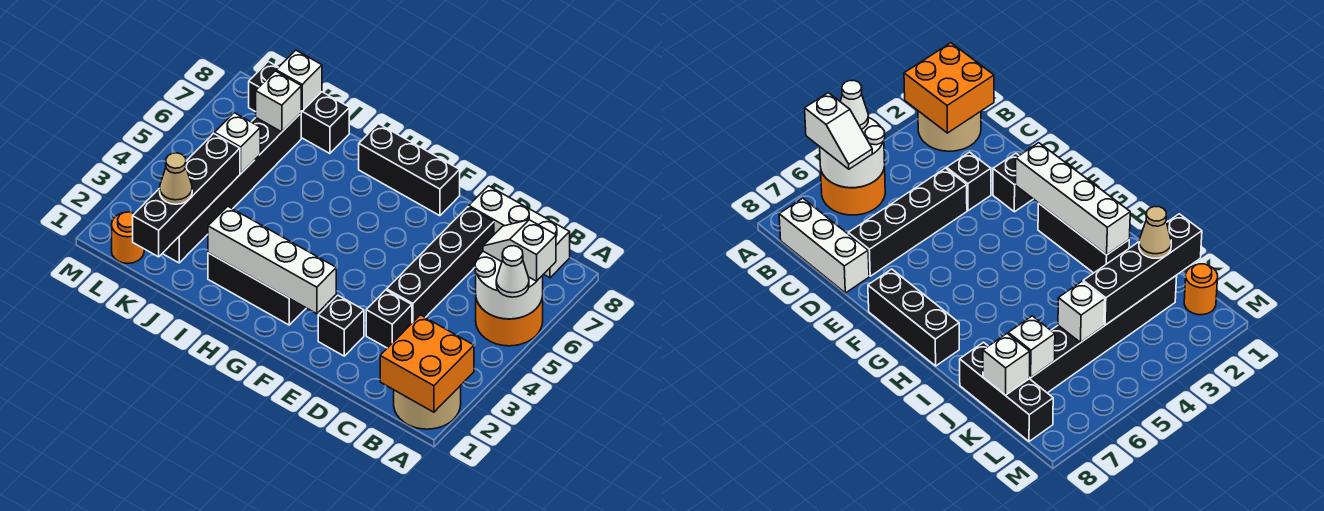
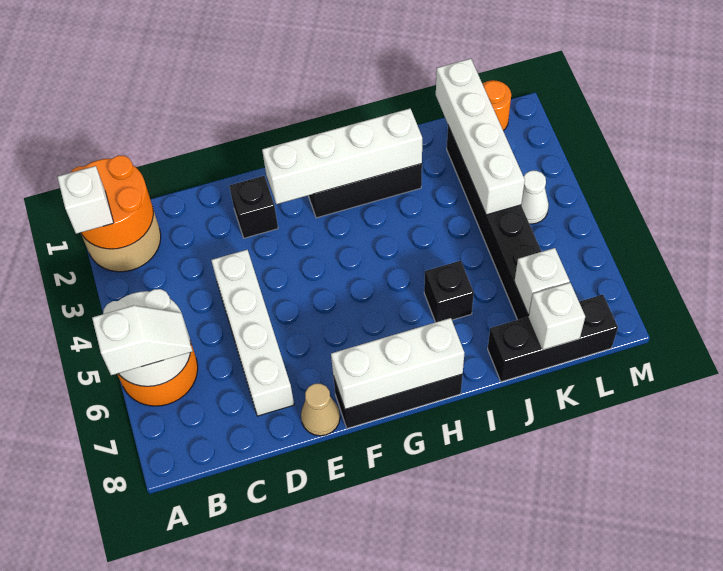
orange brick A1:B2 level 2 -> orange round brick A1:B2 level 2
white cone A5 level 3 -> white cone L4 level 1
white brick B8:D8 level 1 -> white brick F8:H8 level 2
black brick D3 level 1 -> black brick I6 level 1
black brick D4:D7 level 1 -> white brick D4:D7 level 1
black brick K1:K4 level 2 -> white brick K1:K4 level 2
tan cone K2 level 3 -> tan cone E8 level 1
white brick K5 level 2 -> white brick A2 level 3

